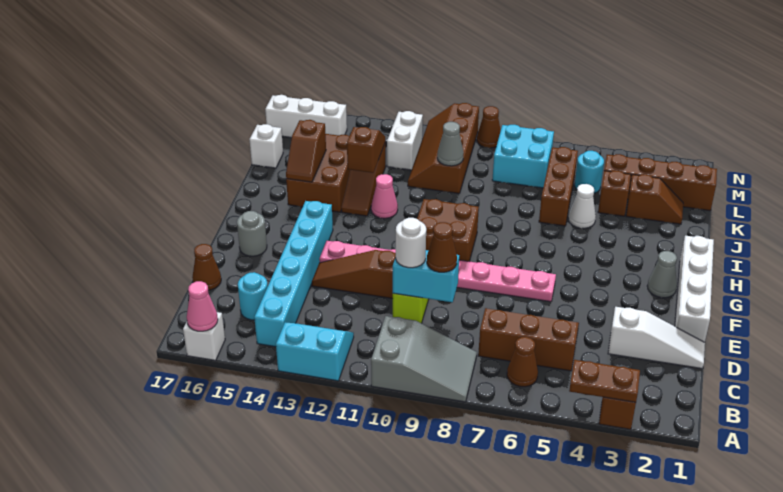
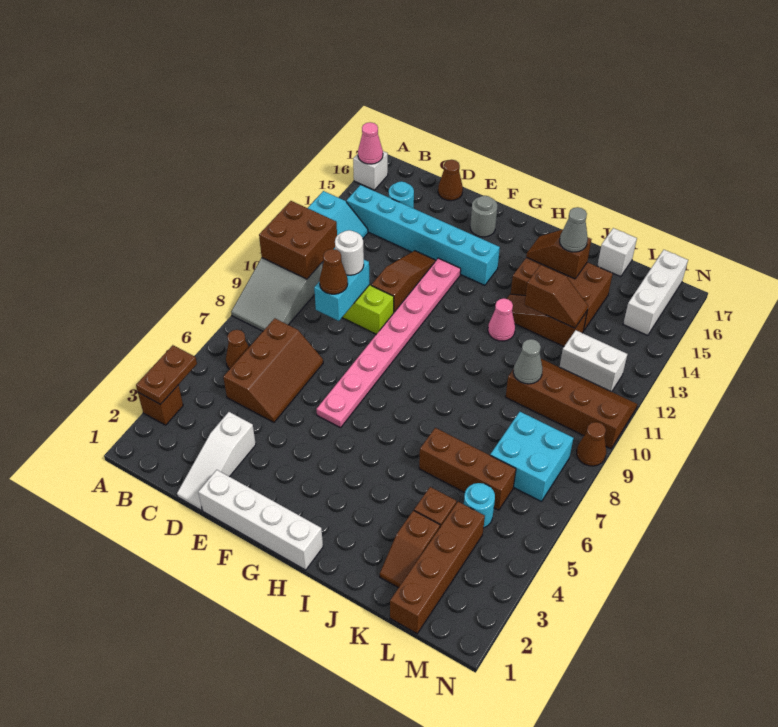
grey cone G2 level 1 -> grey cone J15 level 3
brown brick G9:H10 level 1 -> brown brick A10:B11 level 2
white cone J5 level 1 -> none

